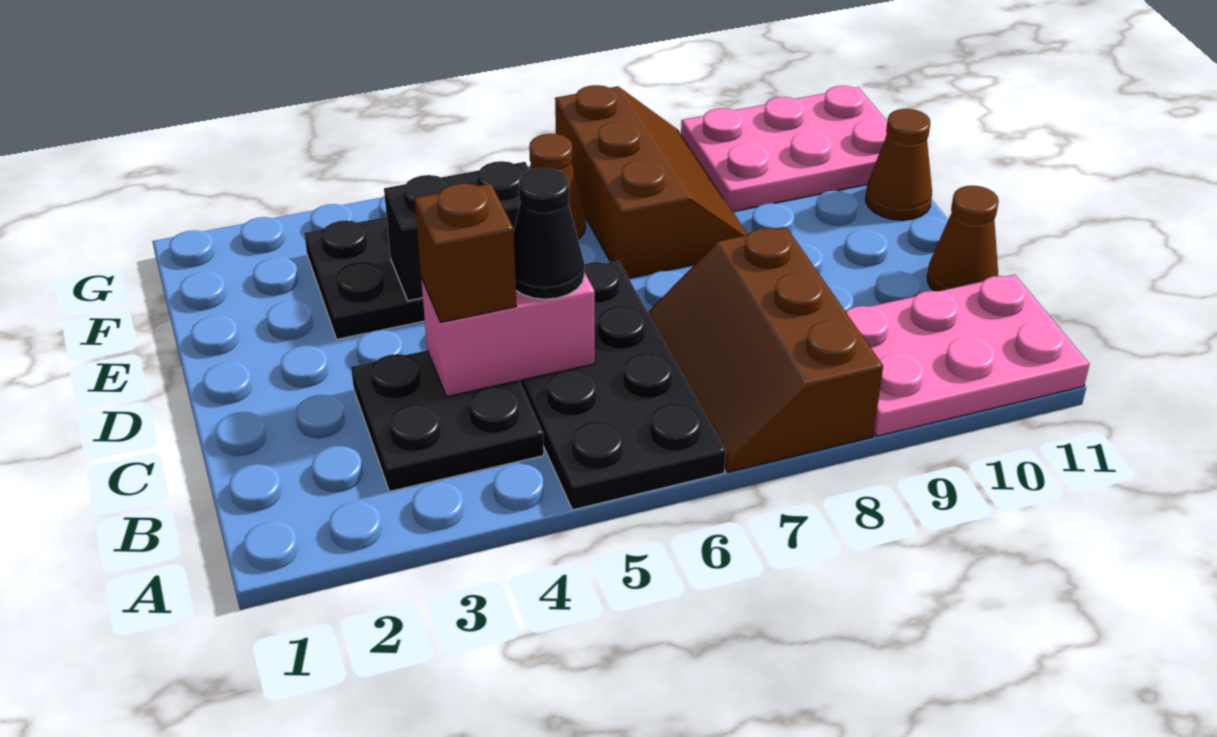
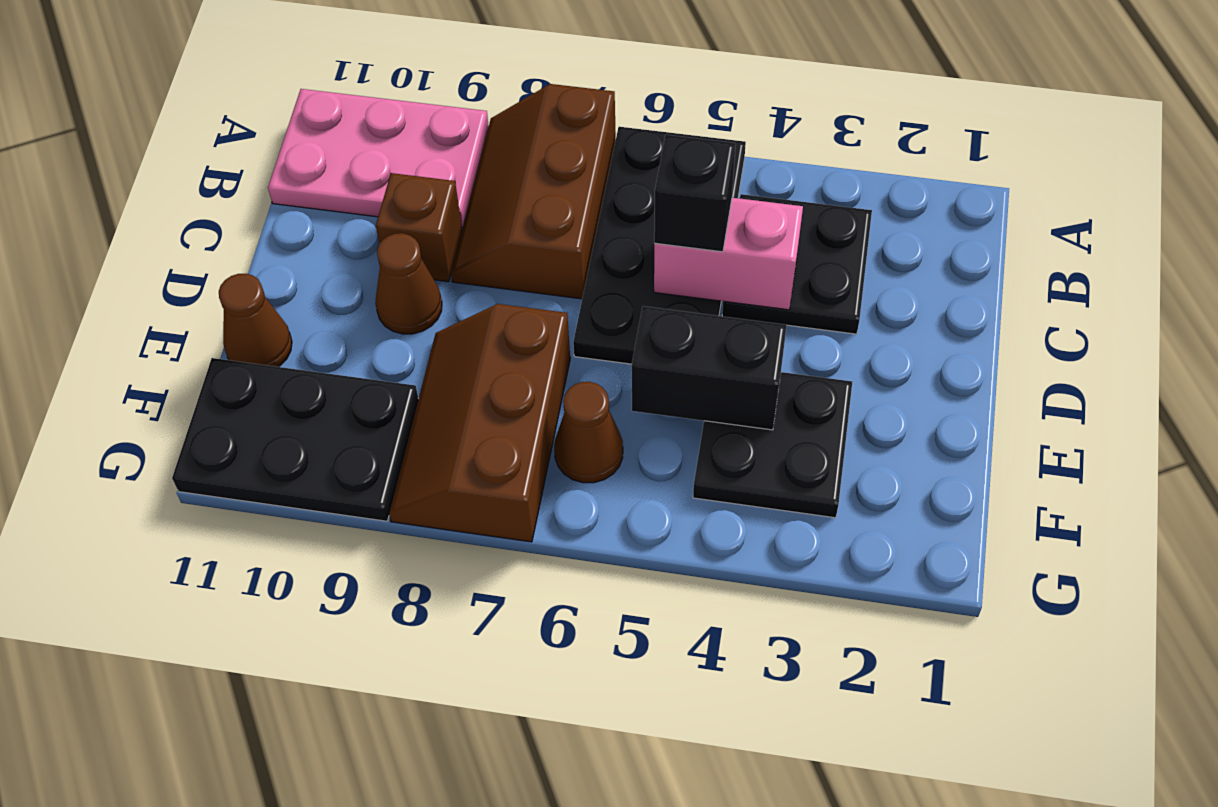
brown slope A7:C8 level 1 top 8 -> brown slope A7:C8 level 1 top 7
brown brick C4 level 3 -> brown brick C9 level 1
black cone C5 level 3 -> black brick C5 level 3
brown cone C11 level 1 -> brown cone D9 level 1
pink plate F9:G11 level 1 -> black plate F9:G11 level 1

